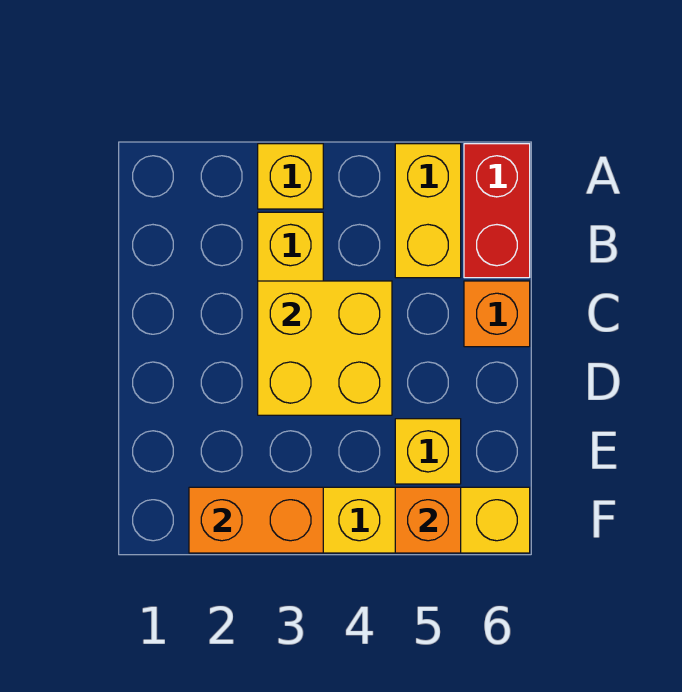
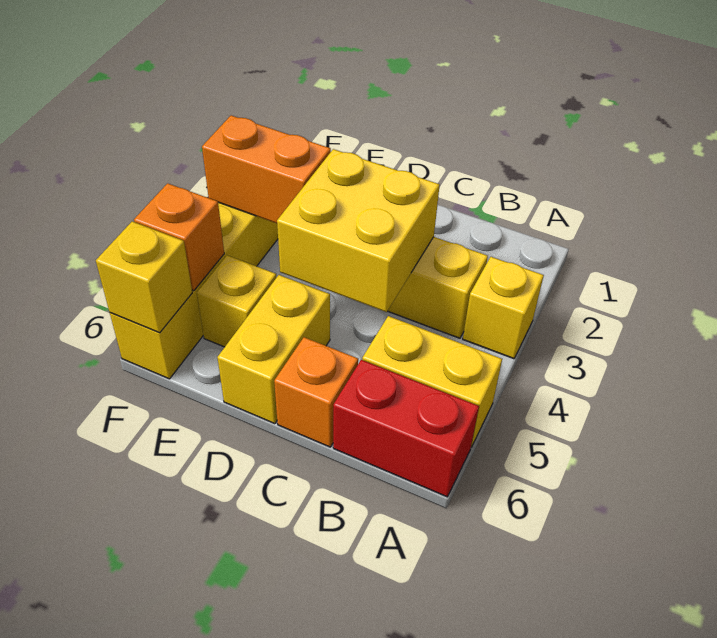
none -> yellow brick D5:D6 level 1
orange brick F2:F3 level 2 -> orange brick E3:F3 level 2
none -> yellow brick F6 level 2

